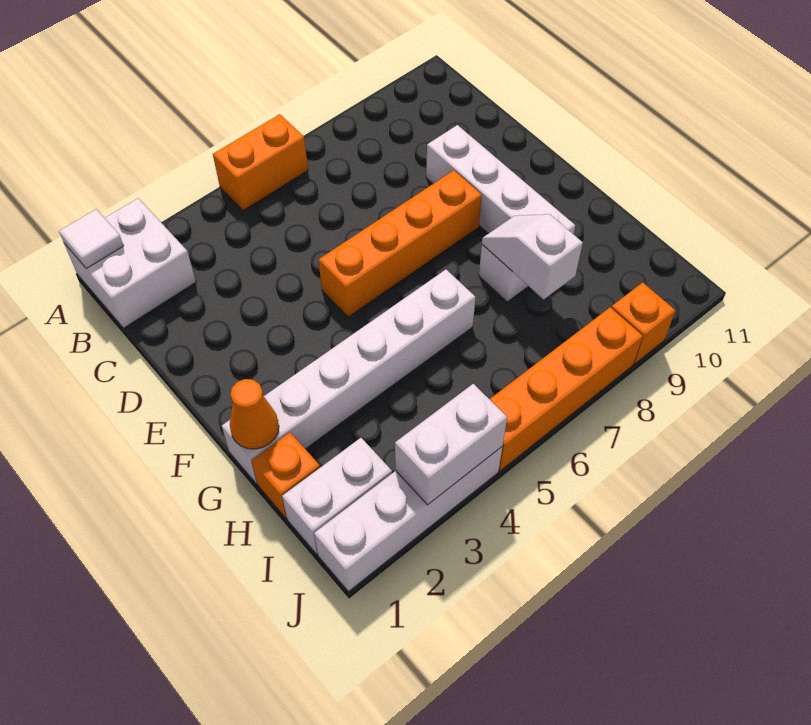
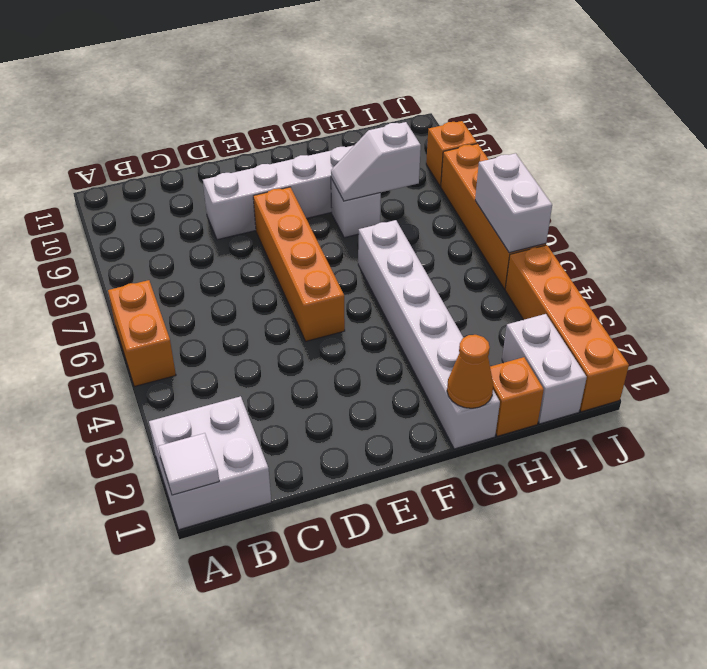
white brick J1:J4 level 1 -> orange brick J1:J4 level 1
white brick J3:J4 level 2 -> white brick J5:J6 level 2

